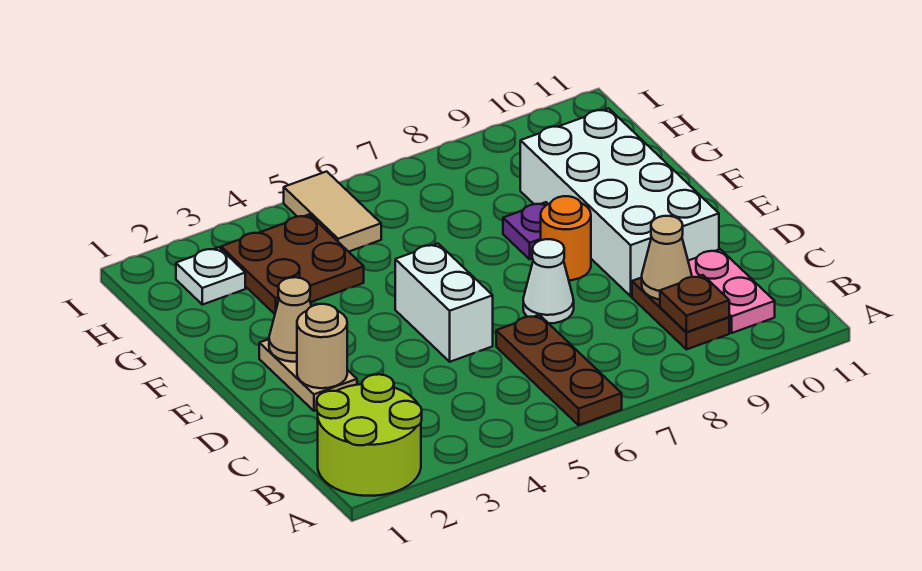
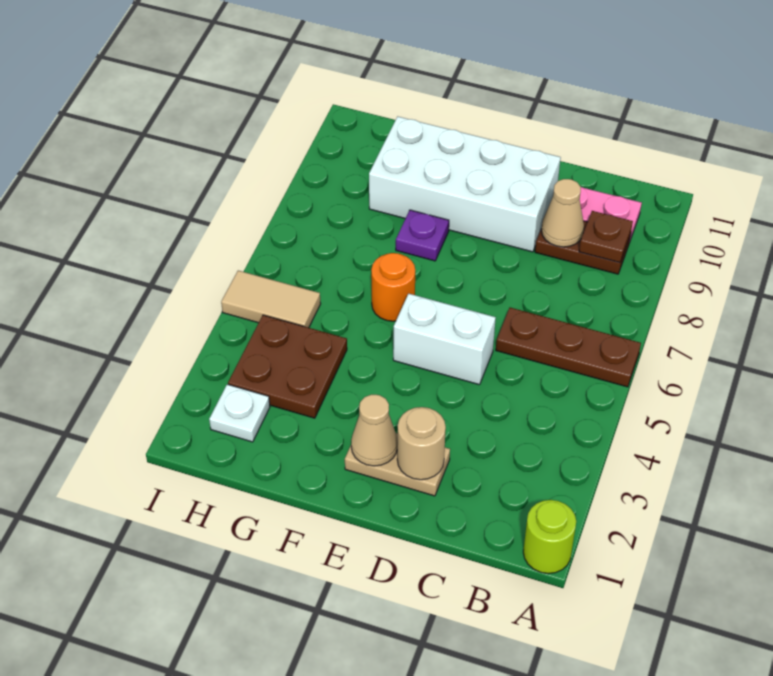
lime round brick A1:B2 level 1 -> lime round brick A1 level 1
white cone D7 level 1 -> none
orange round brick E8 level 1 -> orange round brick F6 level 1

